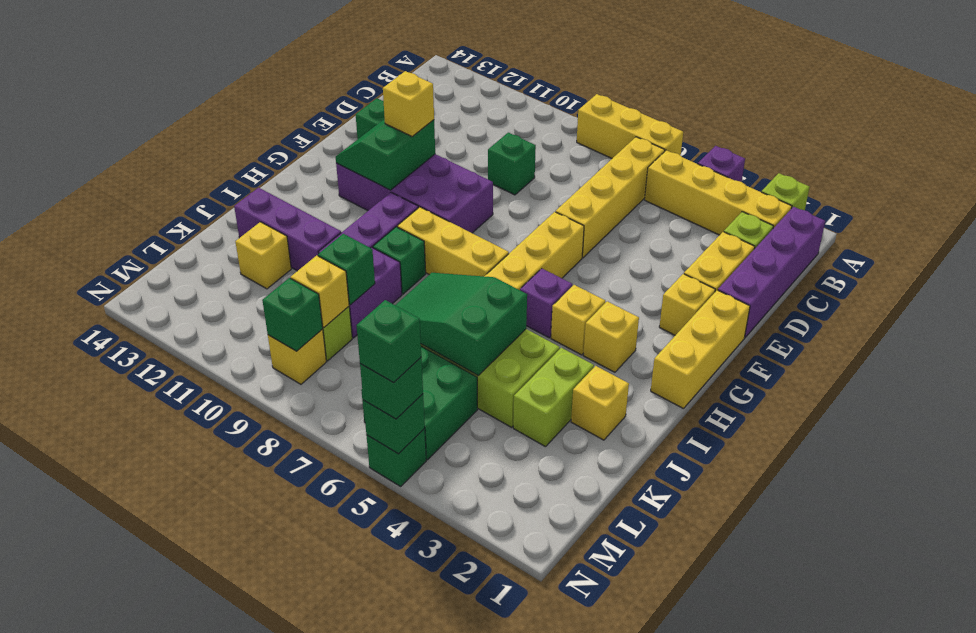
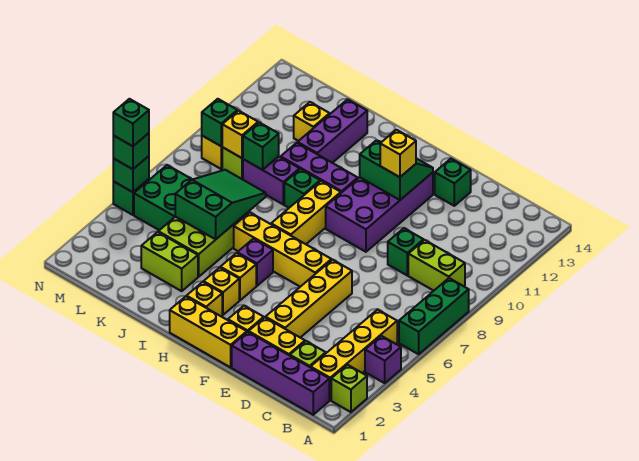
yellow brick A6:A8 level 1 -> green brick A6:A8 level 1
yellow brick B6:E6 level 1 -> yellow brick E3:E6 level 1
none -> lime brick B9:C9 level 1
yellow brick J2 level 1 -> yellow brick H2 level 1

